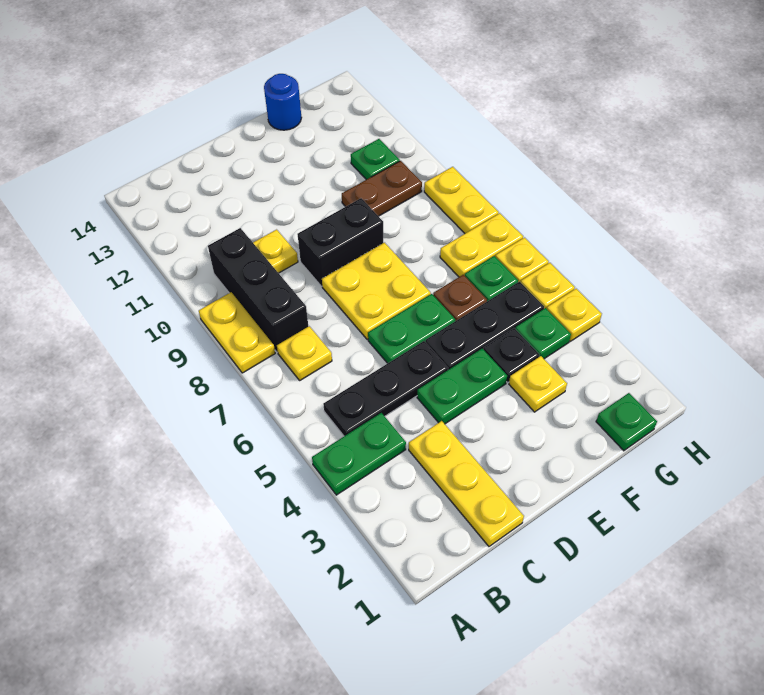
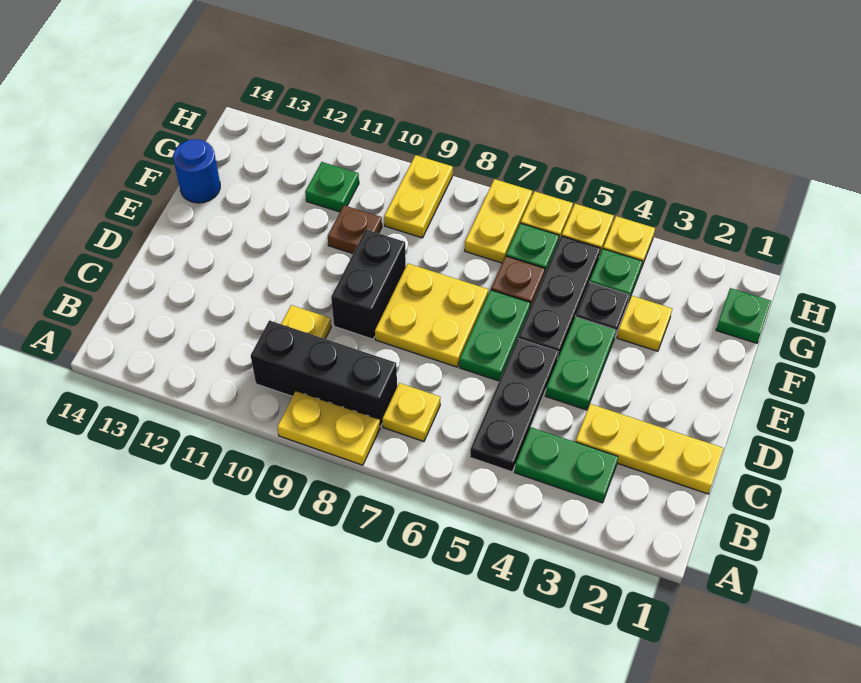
green plate A4:B4 level 1 -> green plate B3:B4 level 1
brown plate F10:G10 level 1 -> brown plate F10 level 1
yellow plate H8:H9 level 1 -> yellow plate G9:H9 level 1

